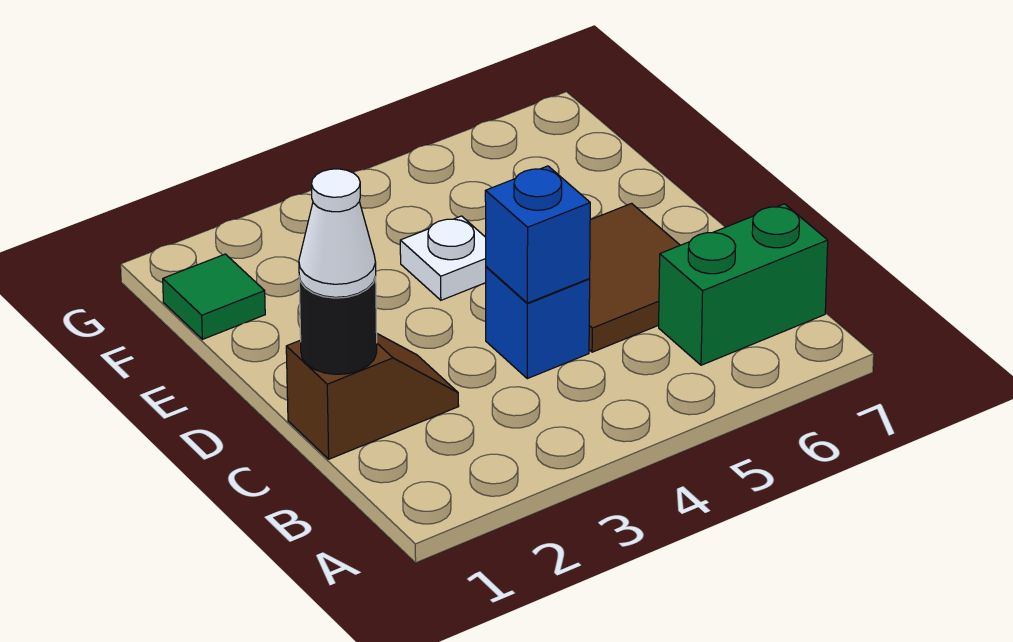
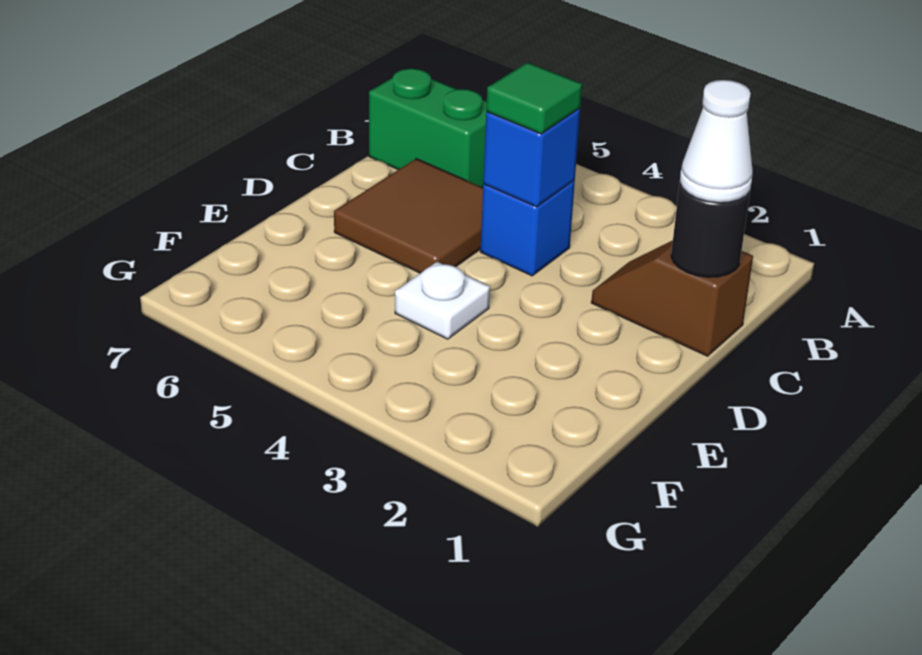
green tile F1 level 1 -> green tile C4 level 3

